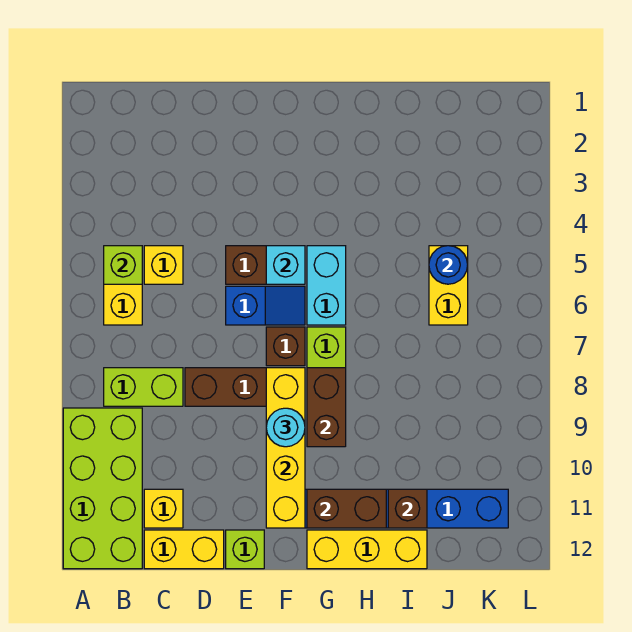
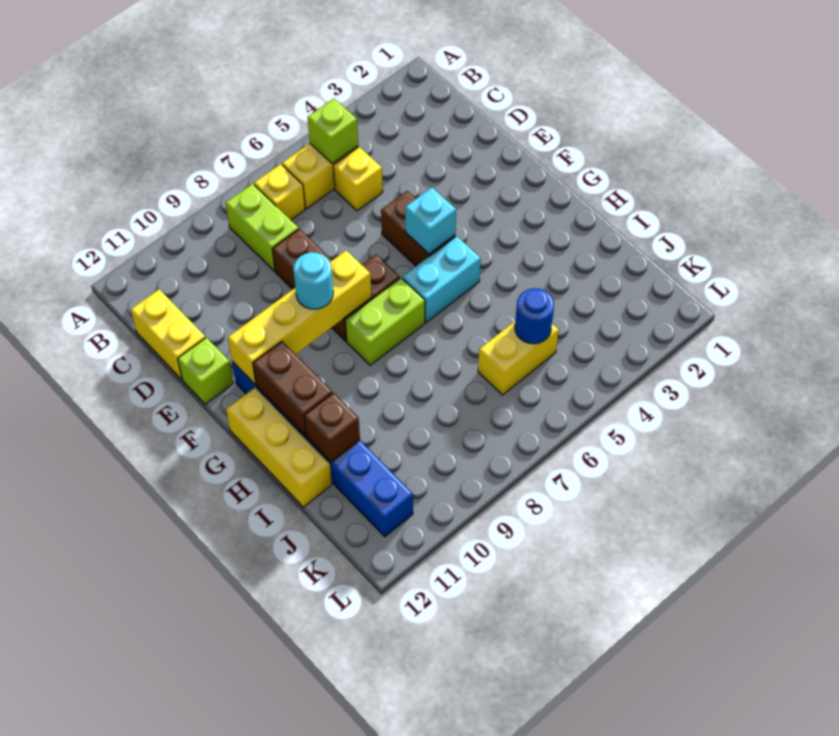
lime brick A9:B12 level 1 -> none
yellow brick C11 level 1 -> yellow brick B7 level 1
blue slope E6:F6 level 1 top E -> none
brown brick G8:G9 level 2 -> none

